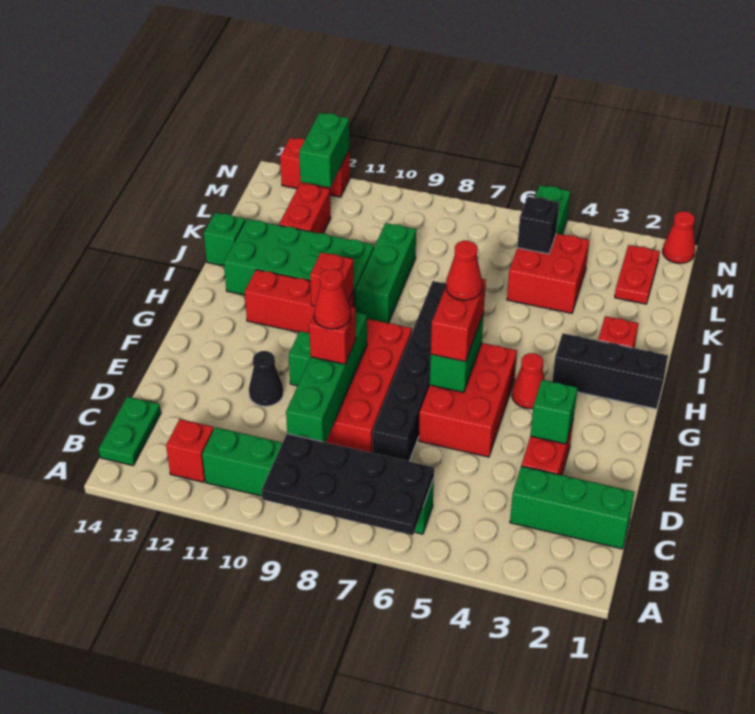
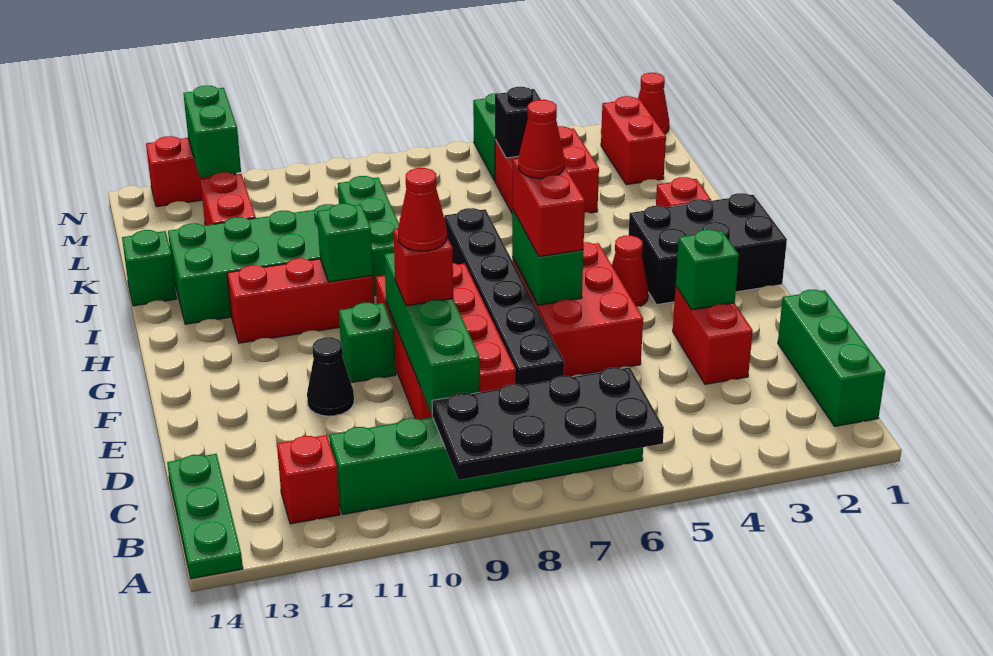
green plate B14:C14 level 1 -> green plate A14:C14 level 1
green brick C1:C3 level 1 -> green brick B1:D1 level 1
black brick H1:H3 level 1 -> black brick G1:H3 level 1
red brick H10 level 2 -> green brick H10 level 2
red plate L2:M2 level 1 -> red brick L2:M2 level 1

